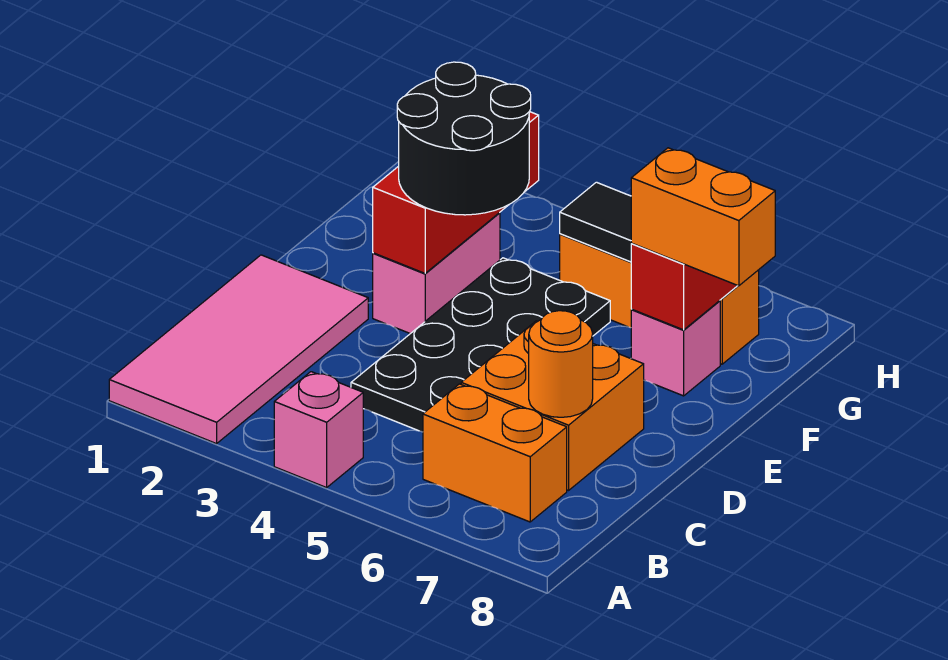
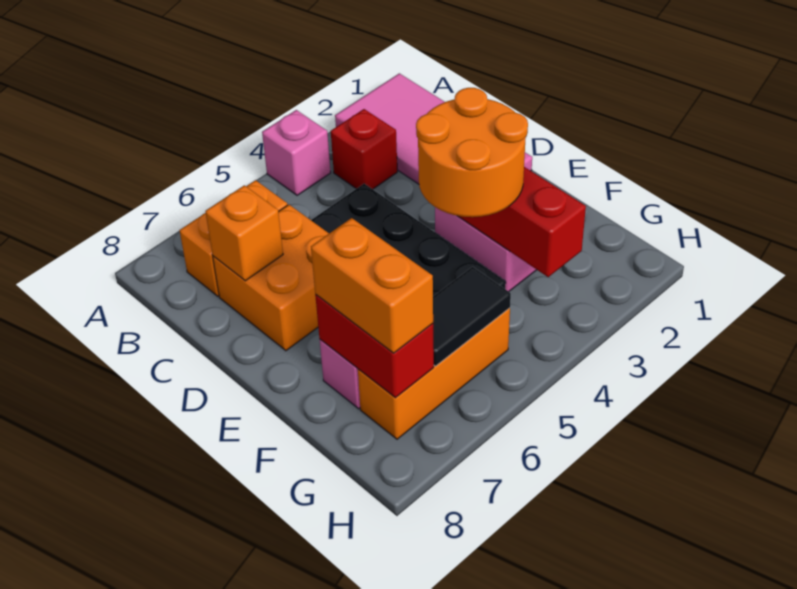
none -> red brick B3 level 1
orange round brick C7 level 2 -> orange brick C7 level 2
black round brick E3:F4 level 3 -> orange round brick E3:F4 level 3
orange brick F7:F8 level 3 -> orange brick F7:G7 level 3

